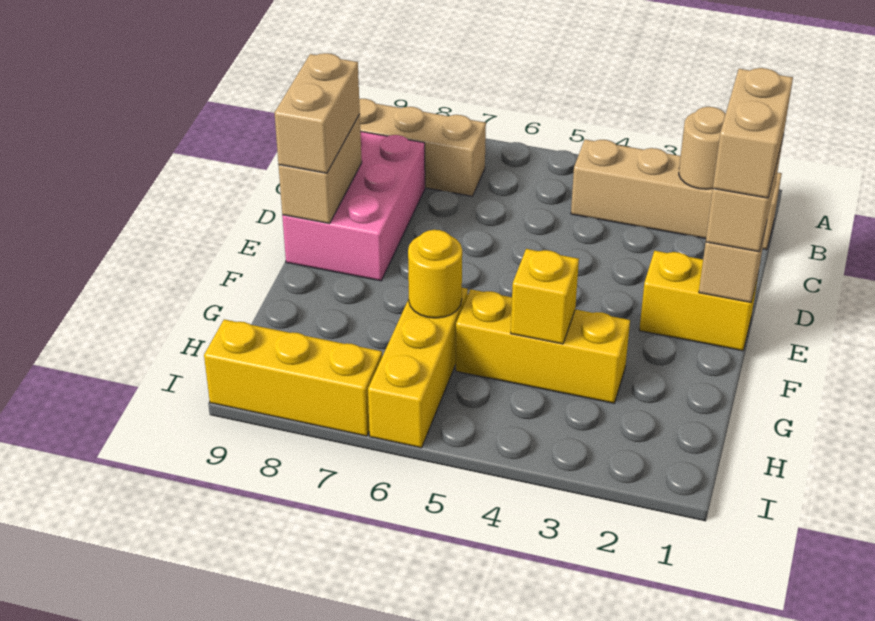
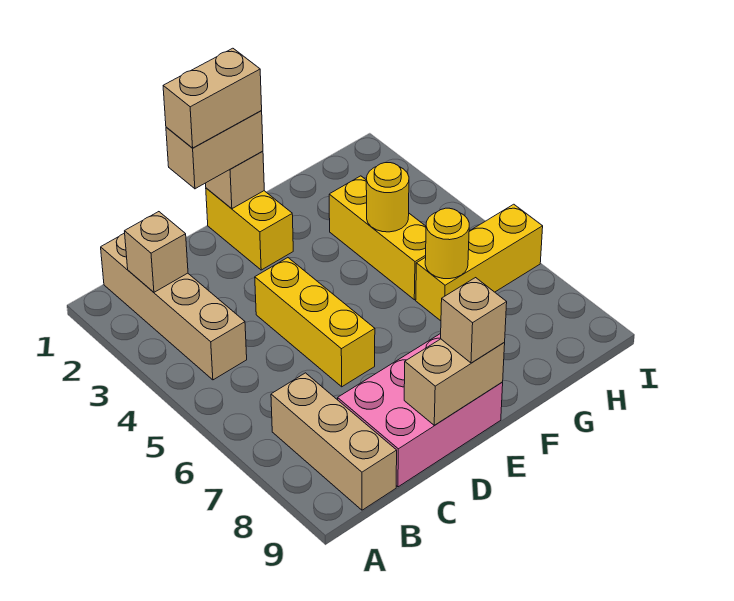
tan round brick B2 level 2 -> tan brick B2 level 2
tan brick D9:E9 level 3 -> tan brick E9 level 3
yellow brick G4 level 2 -> yellow round brick G4 level 2
yellow brick I7:I9 level 1 -> yellow brick D4:D6 level 1

